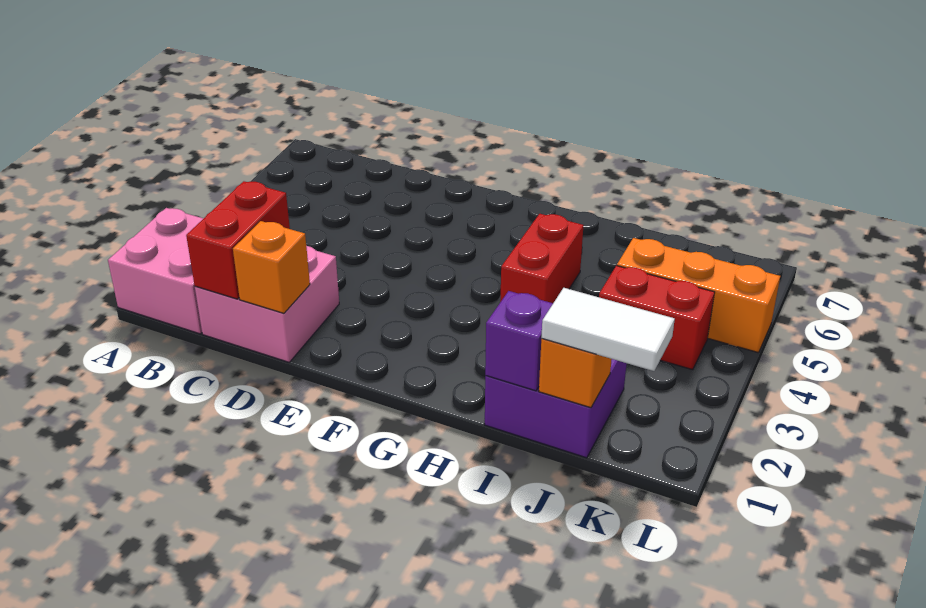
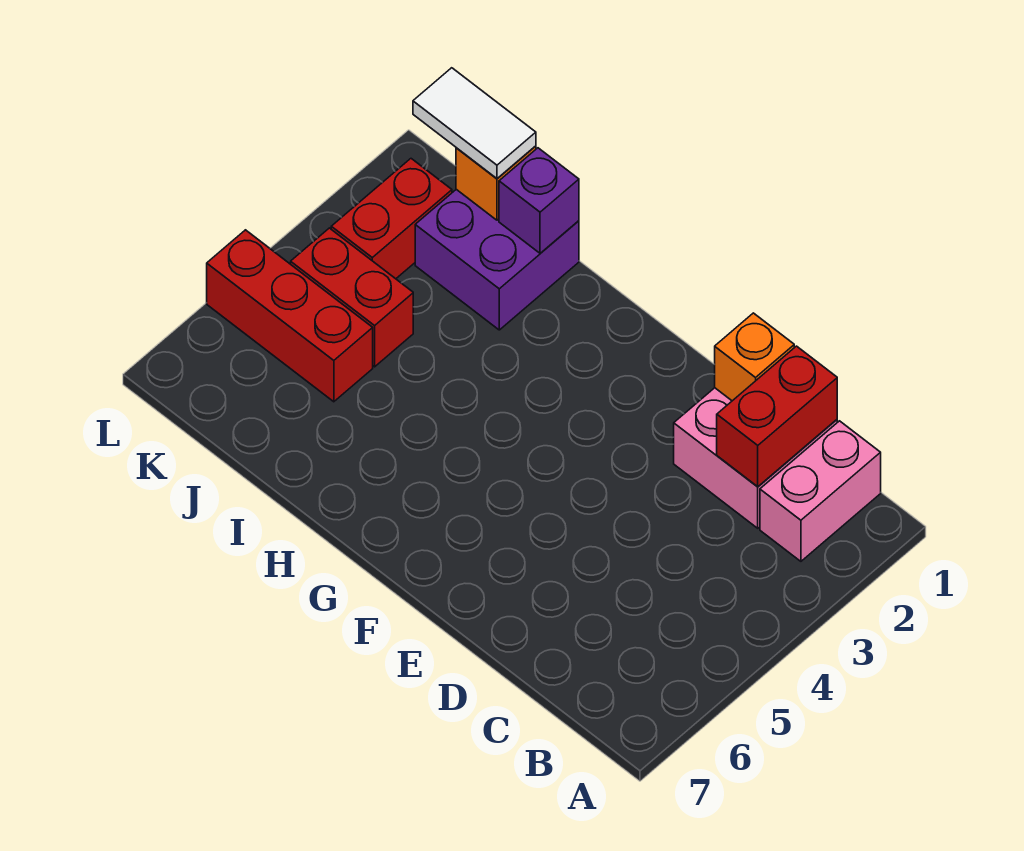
pink brick A1:B2 level 1 -> pink brick B1:B2 level 1
red brick H4:H5 level 1 -> red brick K2:K3 level 1
orange brick J5:L5 level 1 -> red brick J5:L5 level 1

